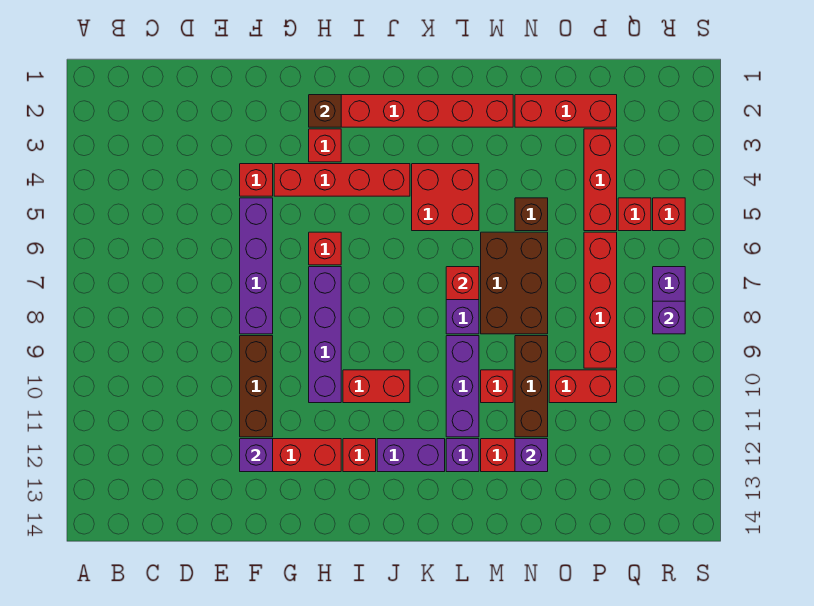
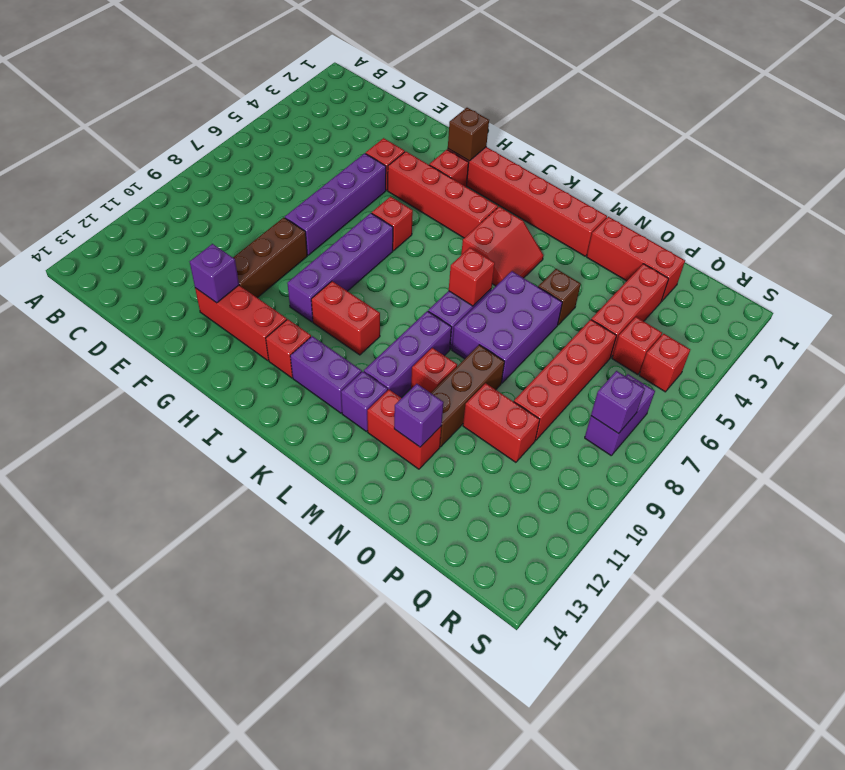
red brick K4:L5 level 1 -> red slope K4:L5 level 1 top K
brown brick M6:N8 level 1 -> purple brick M6:N8 level 1

